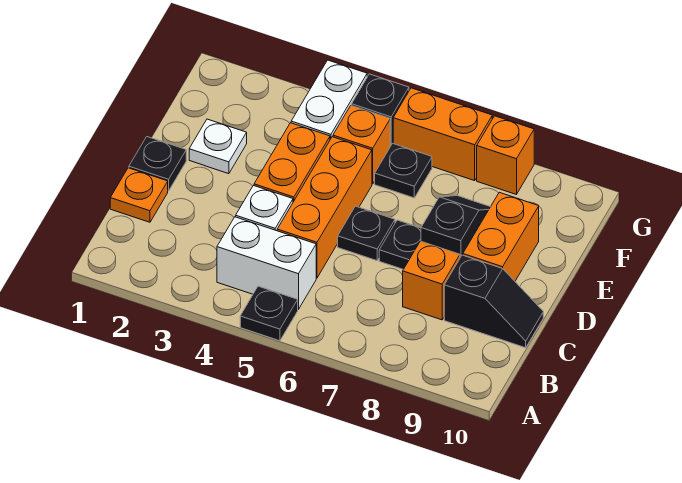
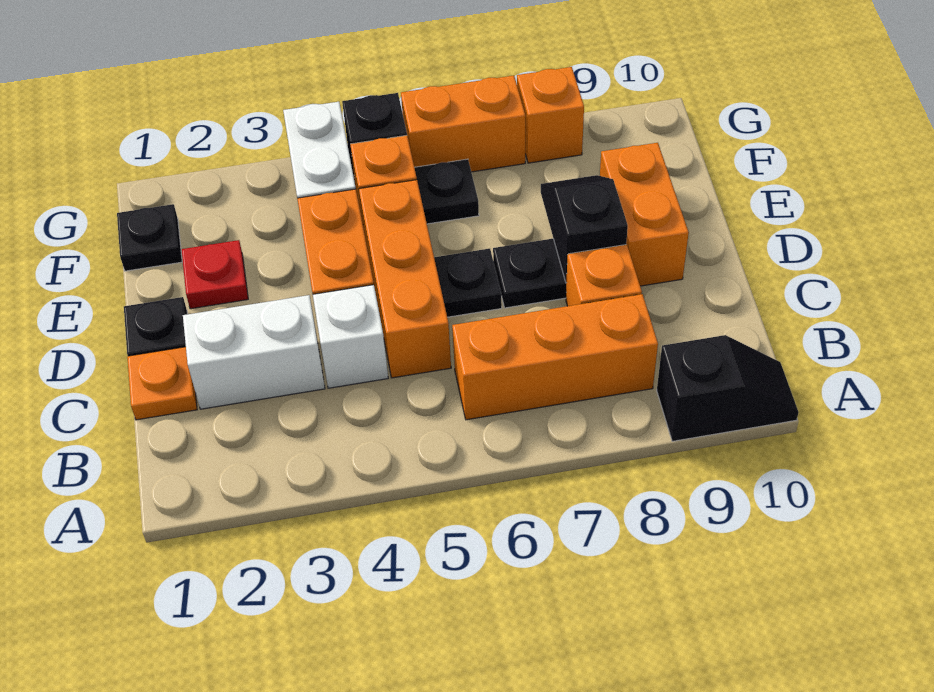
black plate A5 level 1 -> black plate F1 level 1
white brick B4:B5 level 1 -> white brick C2:C3 level 1
none -> orange brick B6:B8 level 1
black slope C9:C10 level 1 top 9 -> black slope A9:A10 level 1 top 9
white plate E2 level 1 -> red plate E2 level 1

